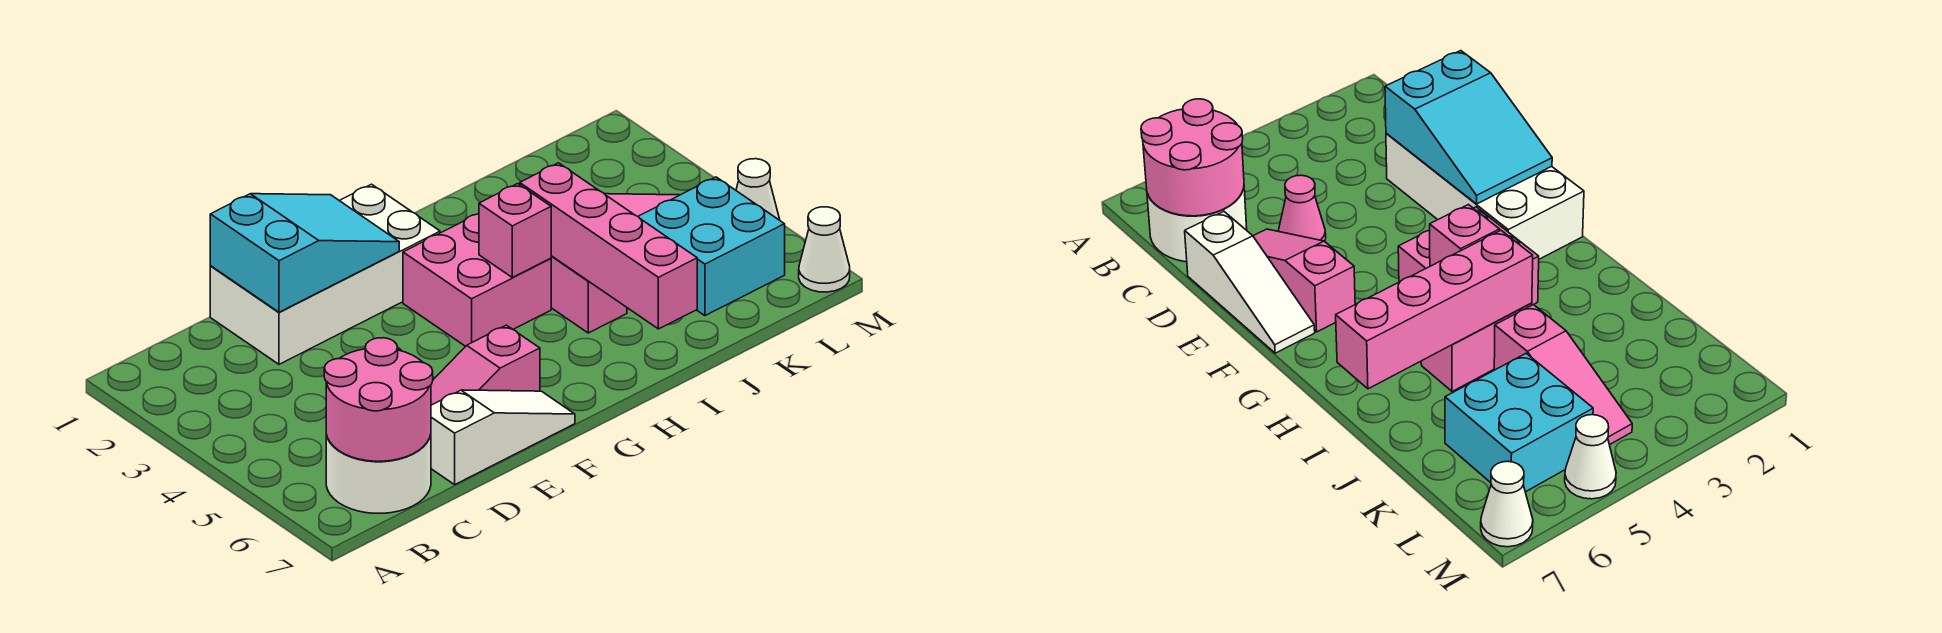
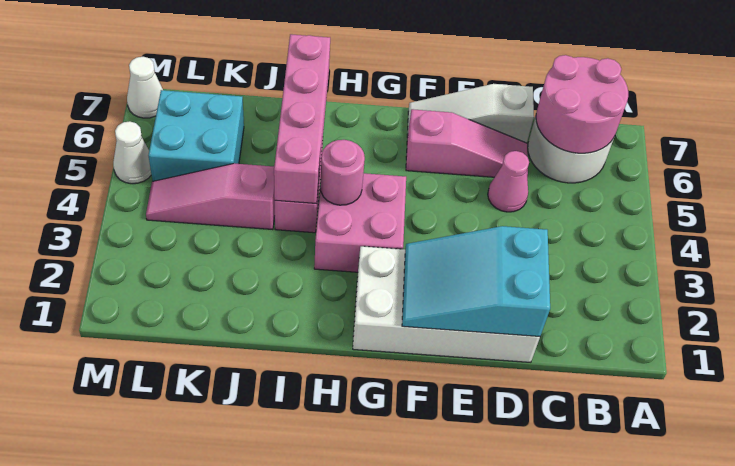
pink brick H4 level 2 -> pink round brick H4 level 2

